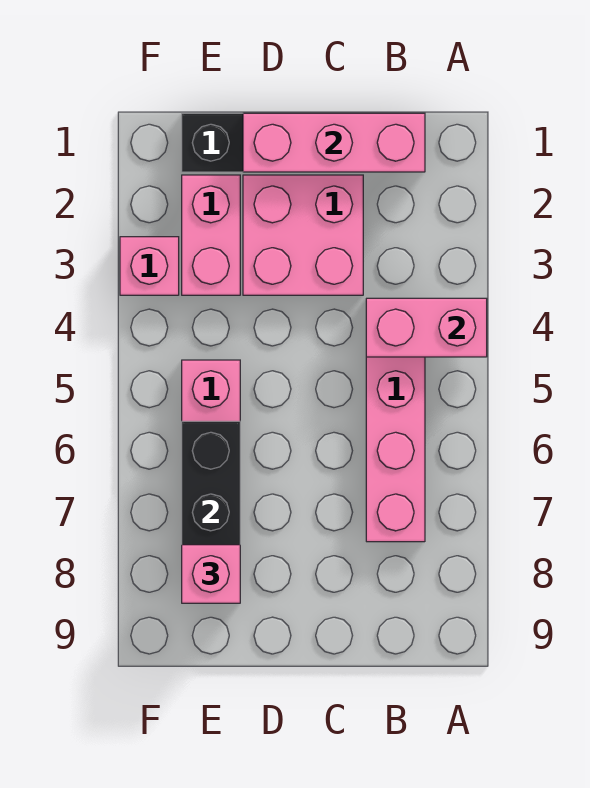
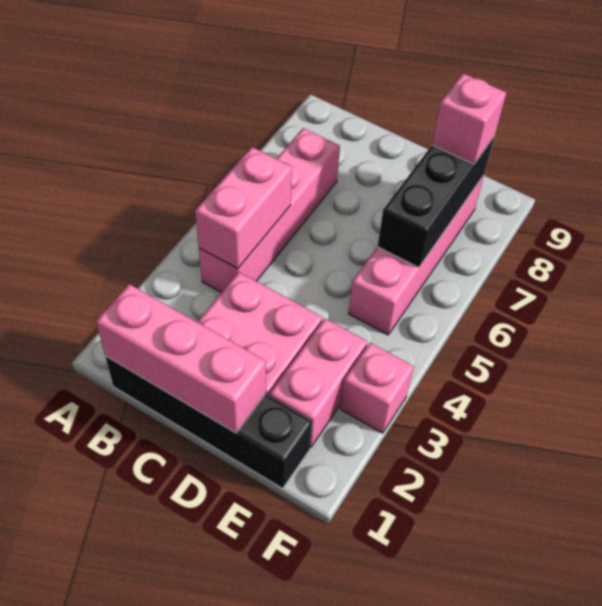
pink brick A4:B4 level 2 -> pink brick B4:B5 level 2

